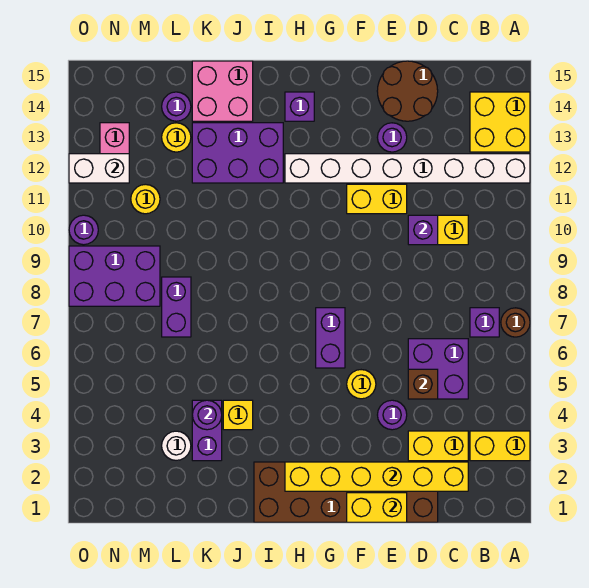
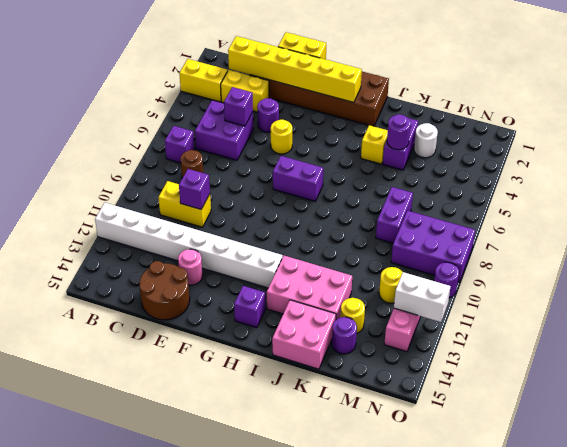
brown round brick A7 level 1 -> brown round brick C8 level 1
yellow brick A13:B14 level 1 -> none
brown brick D5 level 2 -> purple brick D5 level 2
yellow brick E11:F11 level 1 -> none
purple round brick E13 level 1 -> pink round brick E13 level 1
purple brick G6:G7 level 1 -> purple brick G7:H7 level 1
purple brick I12:K13 level 1 -> pink brick I12:K13 level 1

